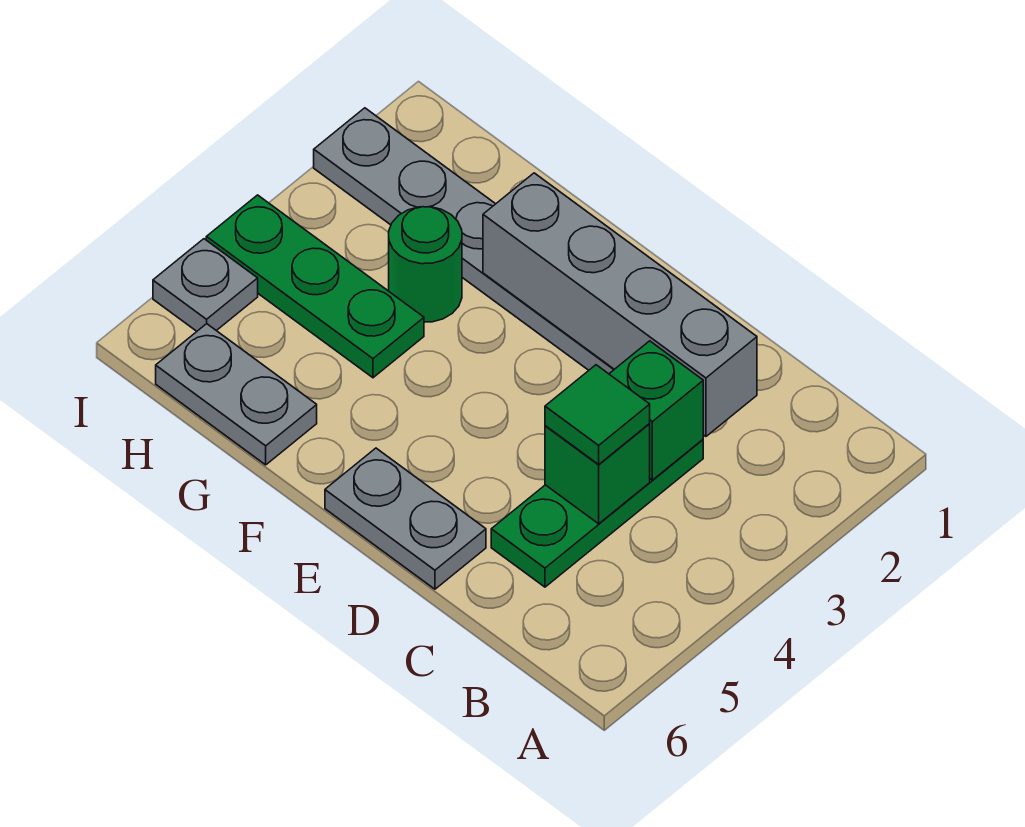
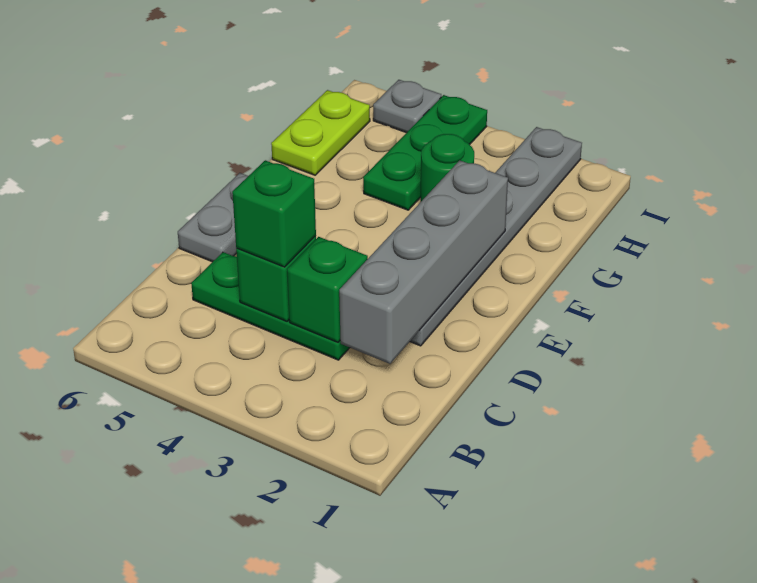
green tile C4 level 3 -> green brick C4 level 3
grey plate G6:H6 level 1 -> lime plate G6:H6 level 1

